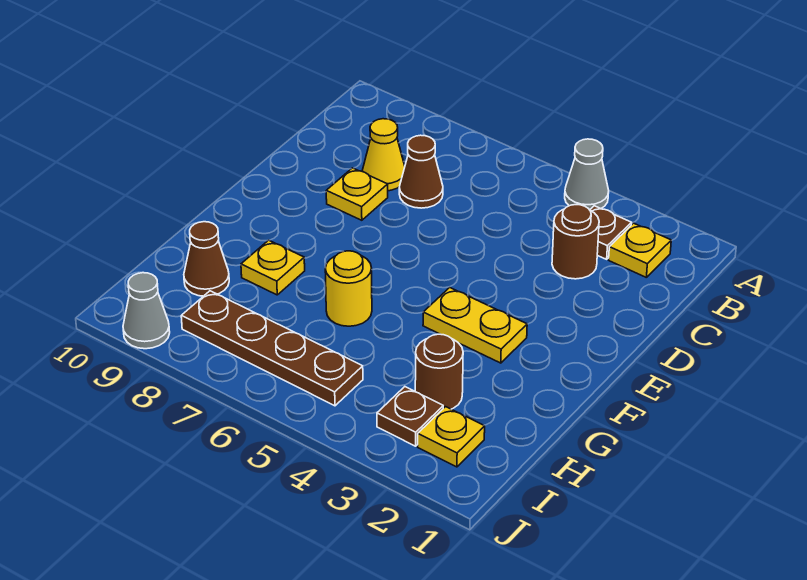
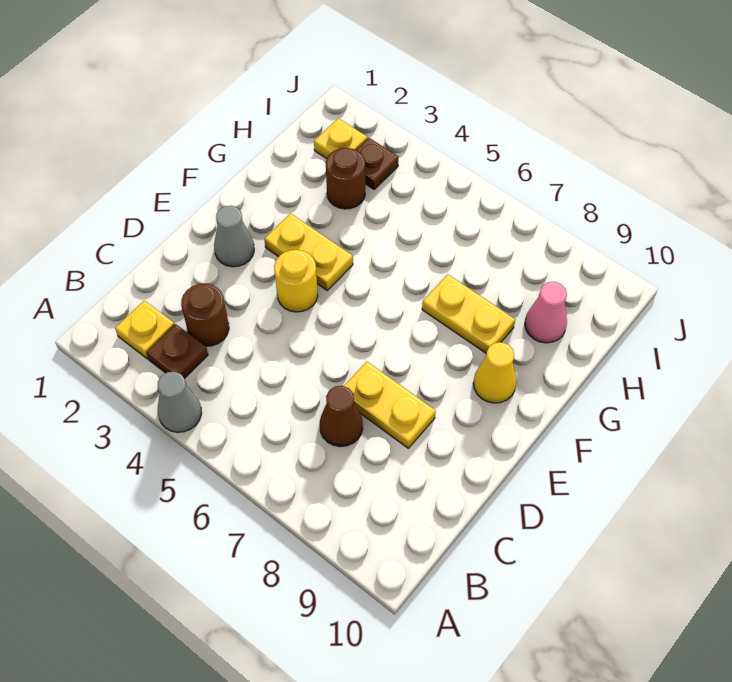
yellow cone C8 level 1 -> yellow cone F9 level 1
yellow plate D8 level 1 -> yellow plate D7:D8 level 1
yellow round brick G6 level 1 -> yellow round brick E4 level 1
yellow plate G8 level 1 -> yellow plate G7:G8 level 1
brown cone H9 level 1 -> pink cone H9 level 1
brown plate I5:I8 level 1 -> none
grey cone J9 level 1 -> grey cone E2 level 1

